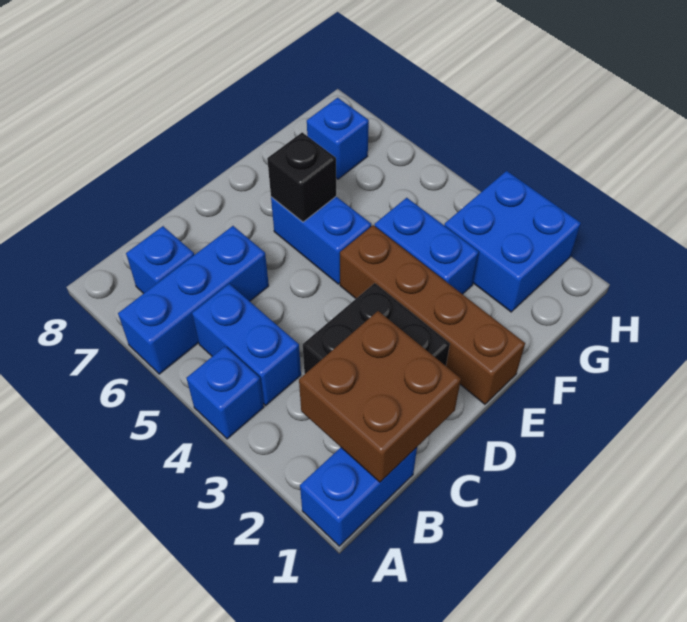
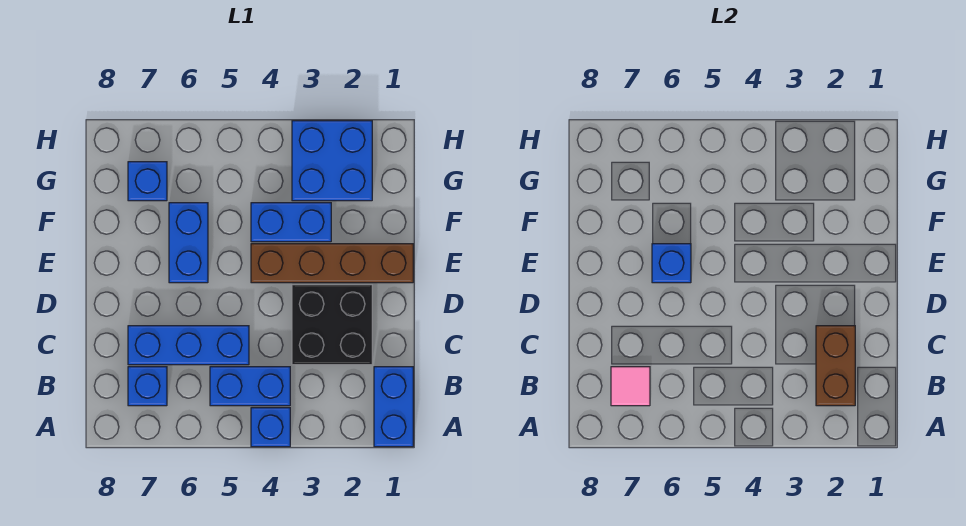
blue brick A6:C6 level 1 -> blue brick C5:C7 level 1
brown brick B1:C2 level 2 -> brown brick B2:C2 level 2
none -> pink tile B7 level 2
blue brick E5:E6 level 1 -> blue brick E6:F6 level 1
black brick E6 level 2 -> blue brick E6 level 2

